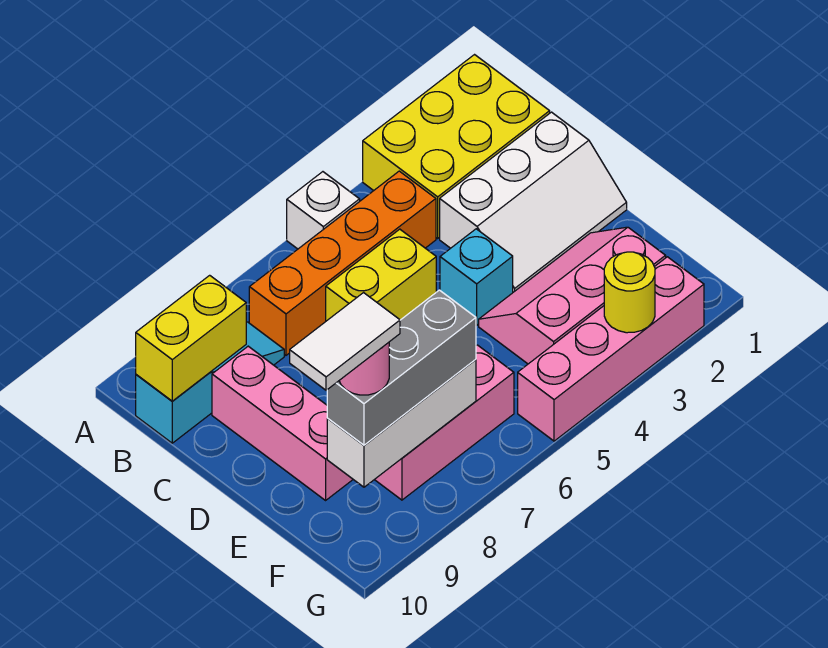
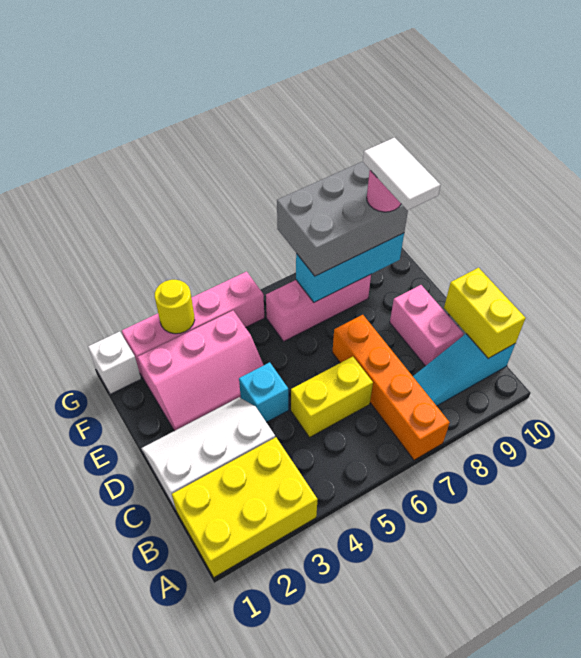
white brick A5 level 1 -> white brick G1 level 1
orange brick B4:B7 level 1 -> orange brick A7:D7 level 1
yellow brick B9:B10 level 2 -> yellow brick B10:C10 level 2
pink brick C9:E9 level 1 -> pink brick C9:D9 level 1
white brick F7:F9 level 2 -> cyan brick F7:F9 level 2
grey brick F7:F9 level 3 -> grey brick F7:G9 level 3
white tile F9:F10 level 5 -> white tile E9:F9 level 5

